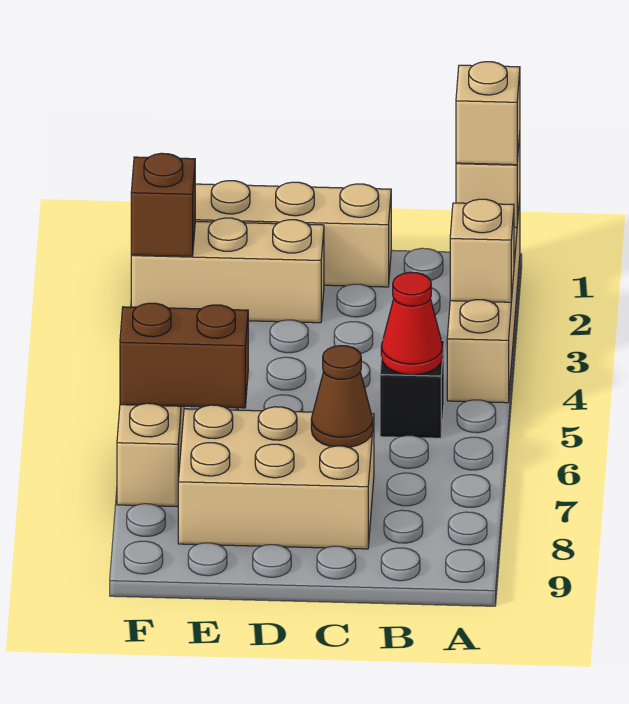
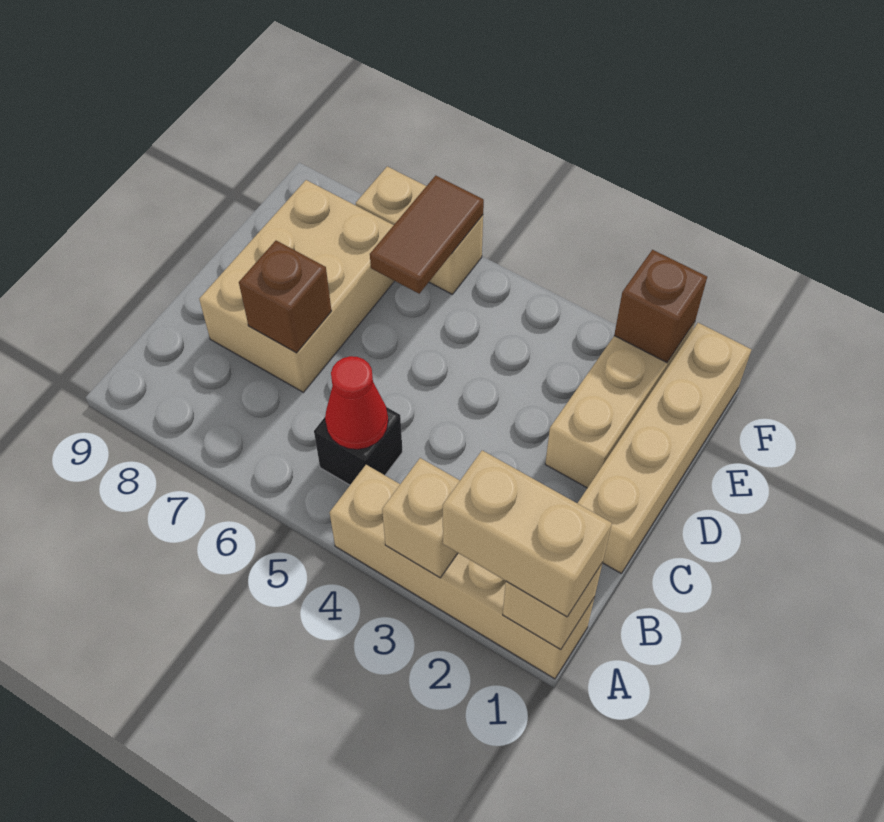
tan brick A1 level 3 -> tan brick A1:A2 level 3
brown cone C7 level 2 -> brown brick C7 level 2
brown brick E6:F6 level 2 -> brown tile E6:F6 level 2

